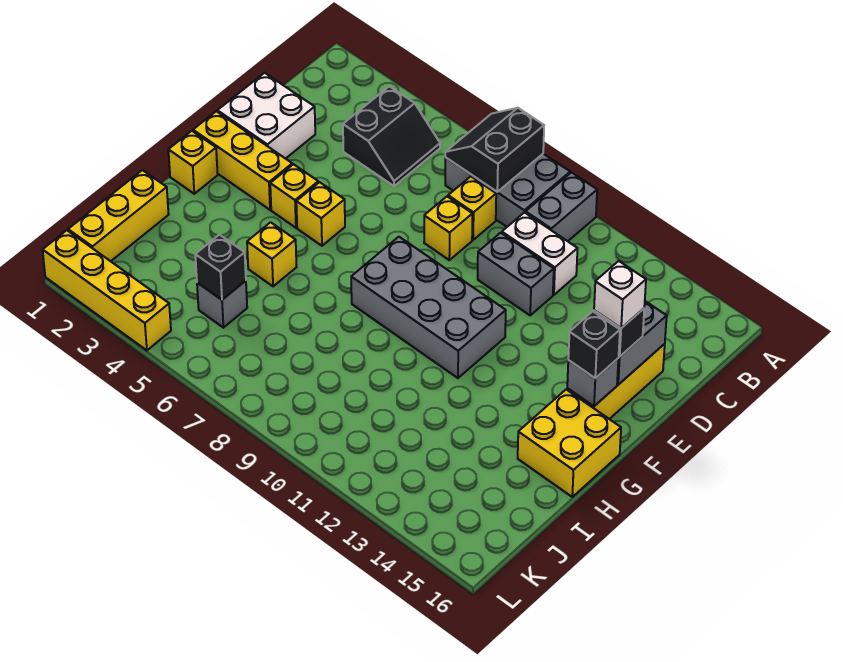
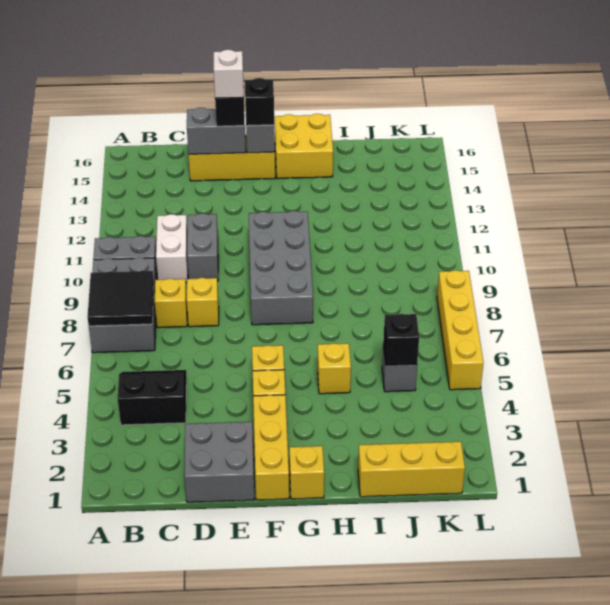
black slope A7:B8 level 2 top 8 -> black tile A7:B8 level 2
white brick D1:E2 level 1 -> grey brick D1:E2 level 1
yellow brick L1:L4 level 1 -> yellow brick L5:L8 level 1

